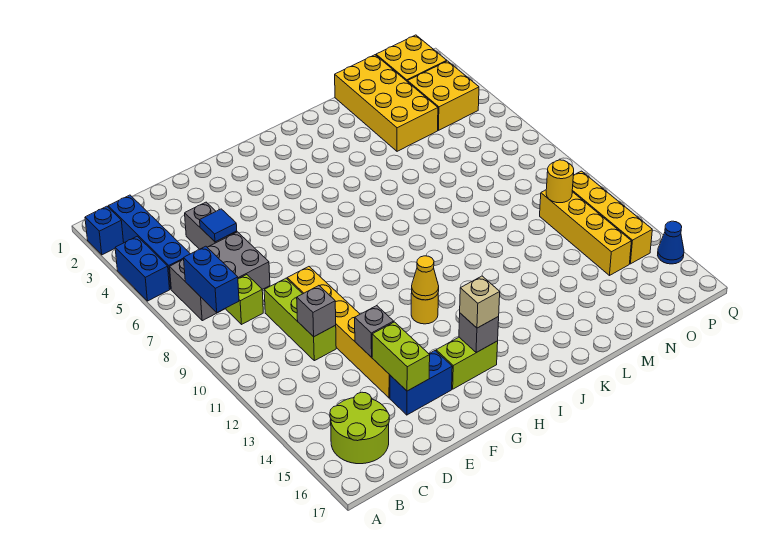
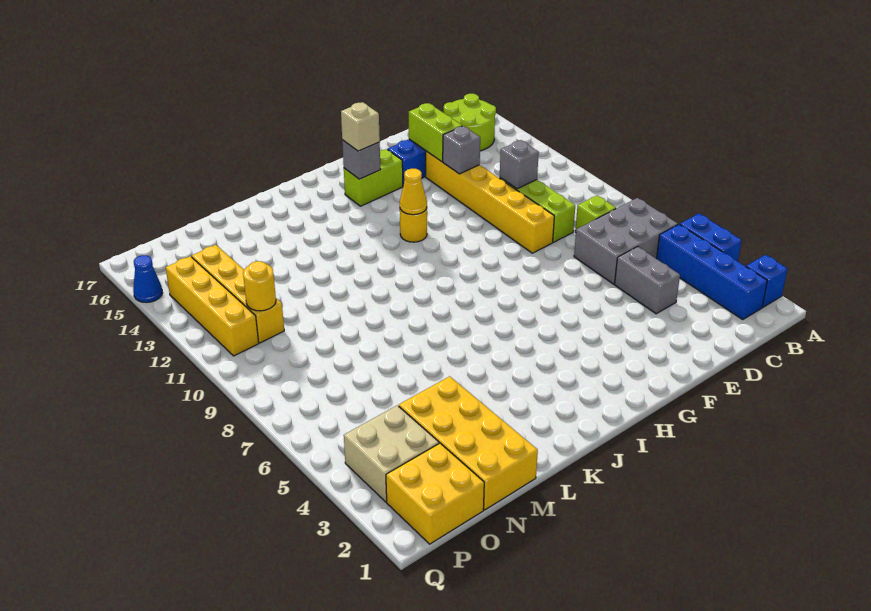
blue brick B7:B8 level 2 -> none
blue tile D5 level 2 -> none
yellow brick O3:P4 level 1 -> tan brick O3:P4 level 1

